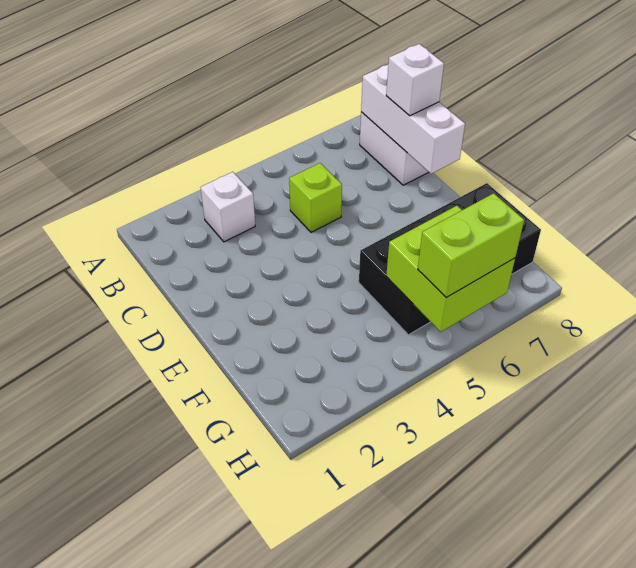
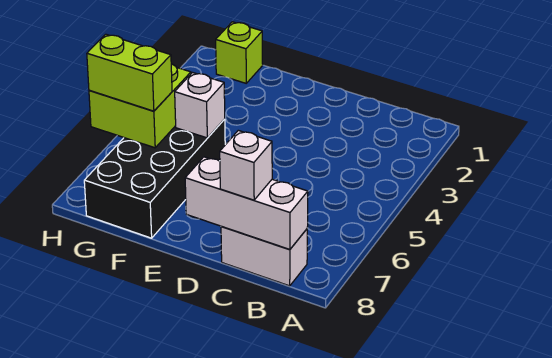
white brick B3 level 1 -> white brick F5 level 2
lime brick C5 level 1 -> lime brick G1 level 1
lime brick H5:H6 level 3 -> lime brick G6:H6 level 3

